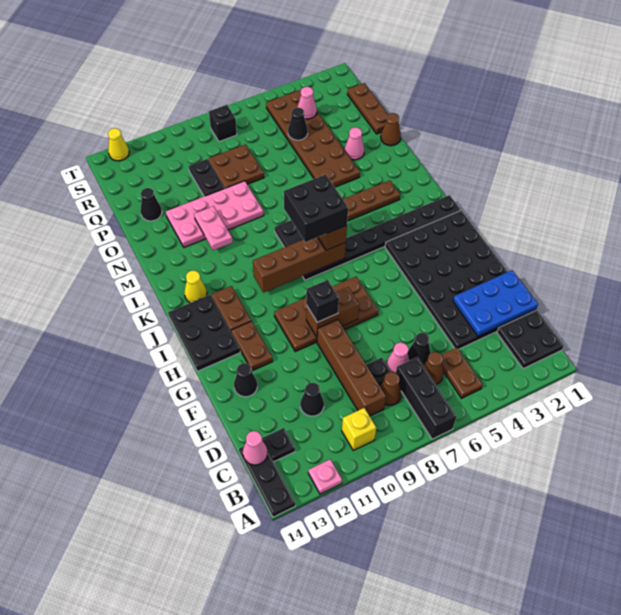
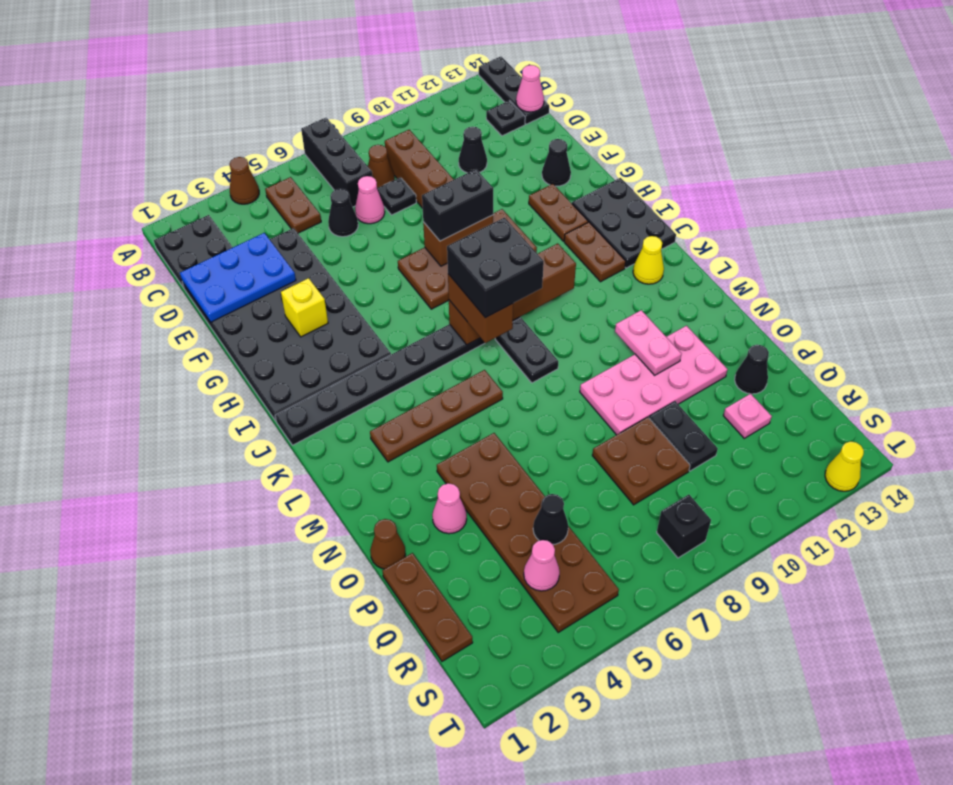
pink plate A12 level 1 -> pink plate Q12 level 1
yellow brick B10 level 1 -> yellow brick G3 level 2
brown cone C6 level 1 -> brown cone A4 level 1
black brick G9 level 3 -> black brick G8:G9 level 3

